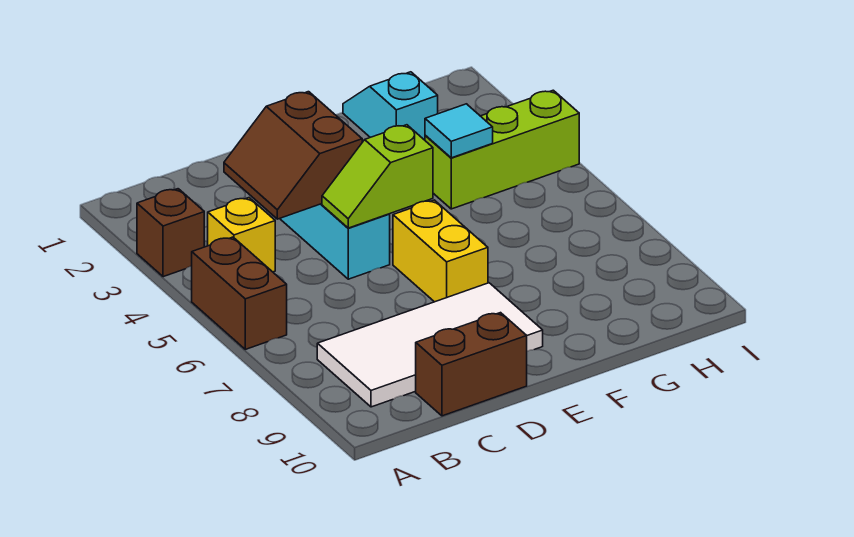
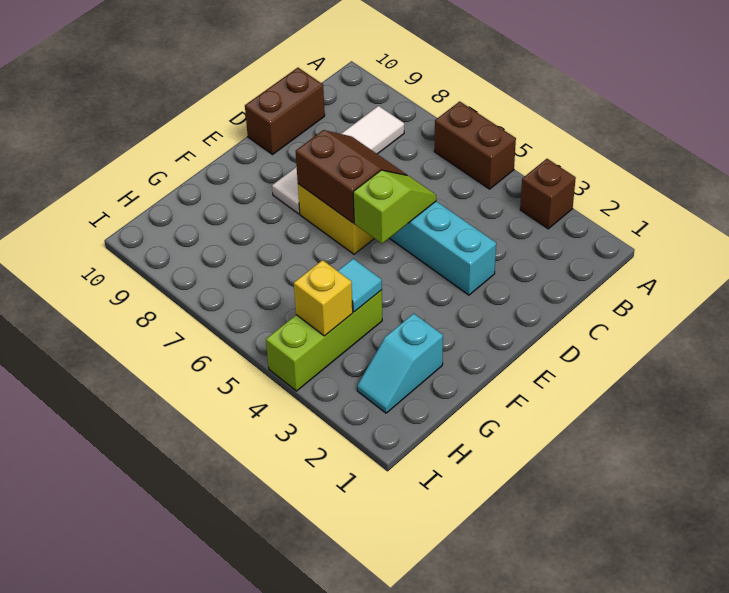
yellow brick B4 level 1 -> yellow brick H4 level 2
white tile B8:E9 level 1 -> white tile B8:E8 level 1
brown slope C3:D4 level 2 top D -> brown slope D6:E7 level 2 top E
cyan slope G1:G2 level 1 top 2 -> cyan slope G2:H2 level 1 top G

